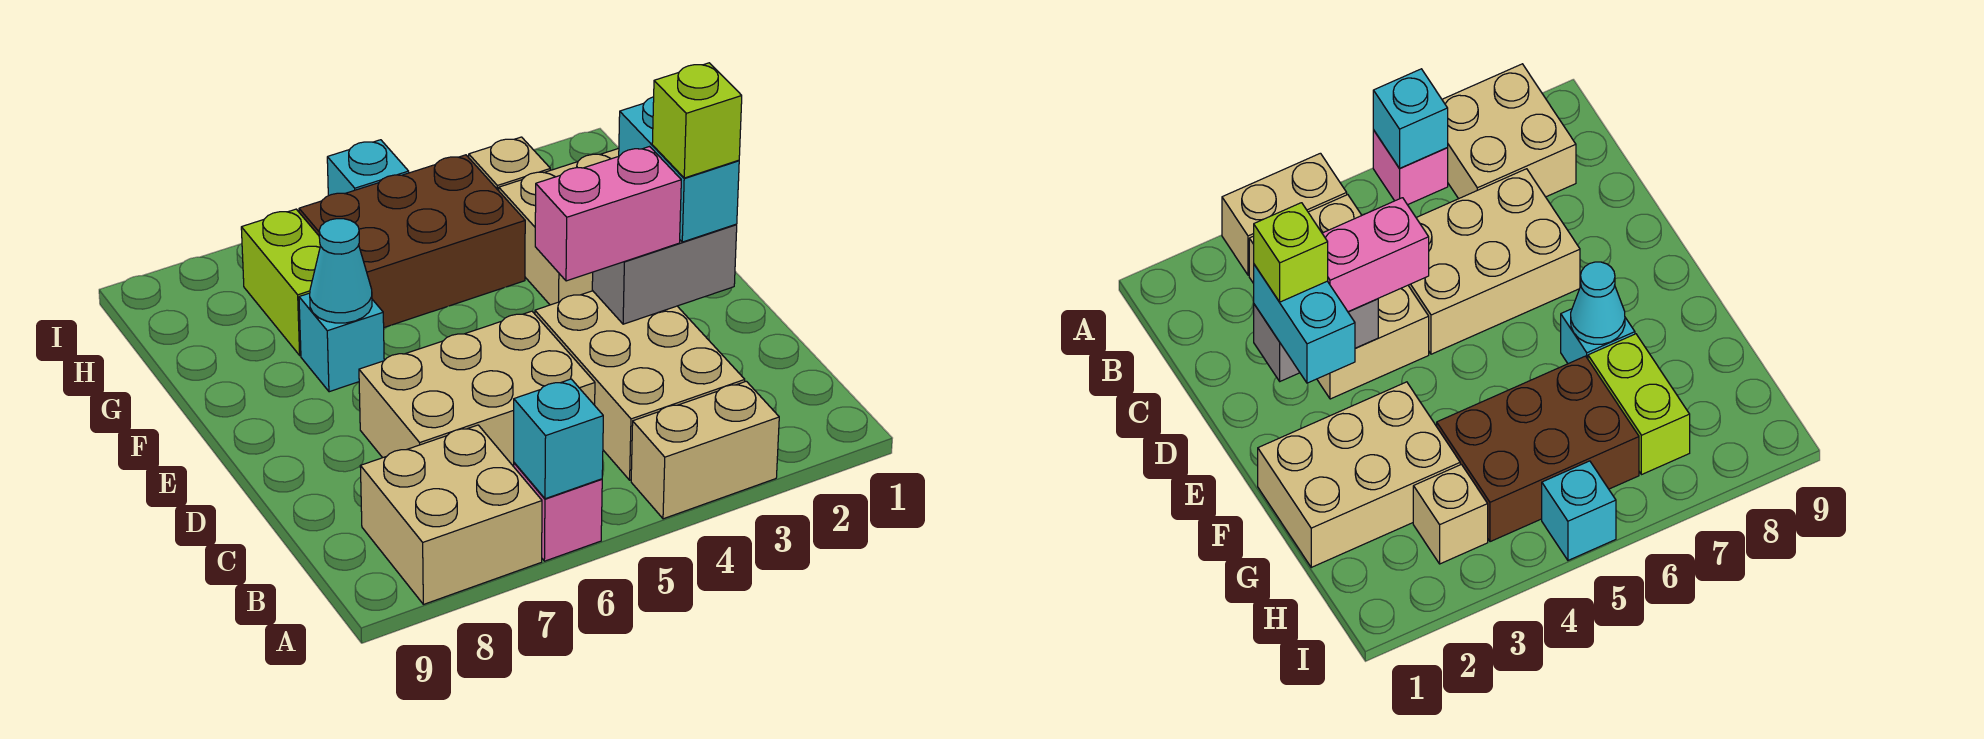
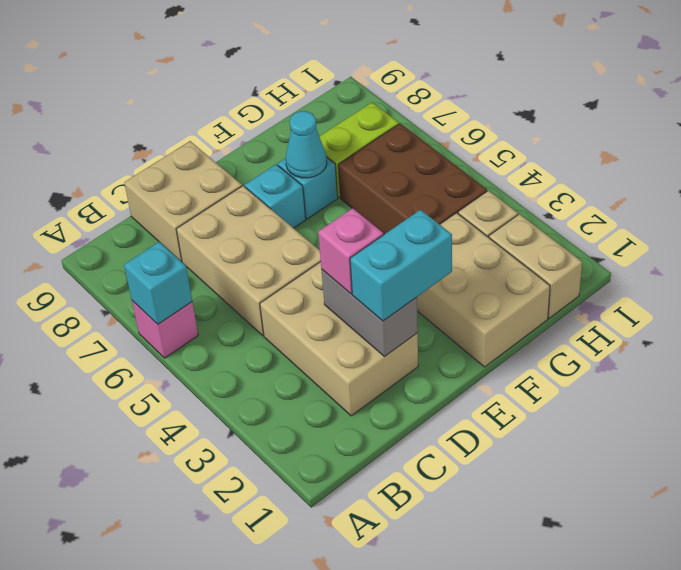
tan brick A3:A4 level 1 -> tan brick H1:H2 level 1
tan brick A7:B8 level 1 -> tan brick C8:D9 level 1
tan brick B3:D4 level 1 -> tan brick C2:D4 level 1
lime brick D2 level 4 -> none
pink brick D3:D4 level 3 -> pink brick D3 level 3
cyan brick I5 level 1 -> cyan brick E7 level 1

